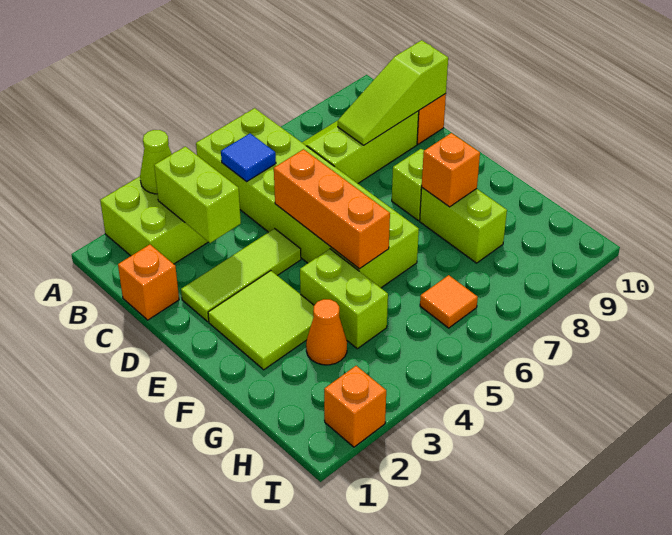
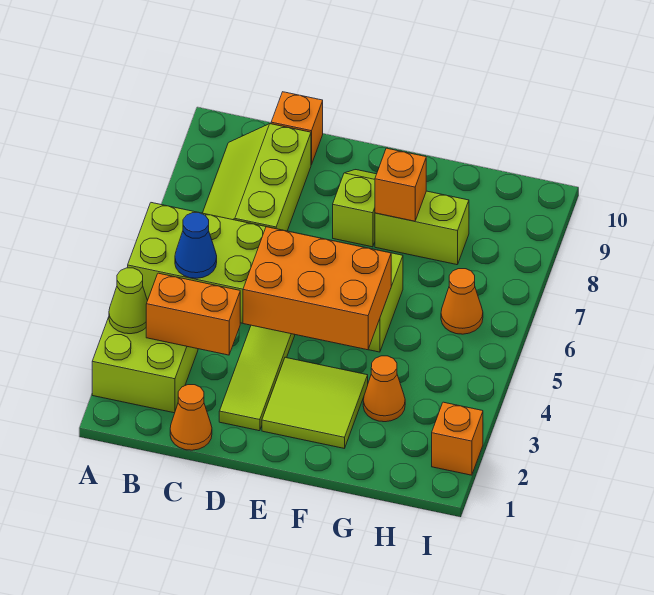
lime brick B3:C3 level 2 -> orange brick B3:C3 level 2
blue tile B5 level 2 -> blue cone B5 level 2
orange brick C1 level 1 -> orange cone C1 level 1
lime slope C8:C10 level 2 top 10 -> none
orange brick D5:F5 level 2 -> orange brick D4:F5 level 2
lime brick F4:G4 level 1 -> none
orange tile H6 level 1 -> orange cone H6 level 1

